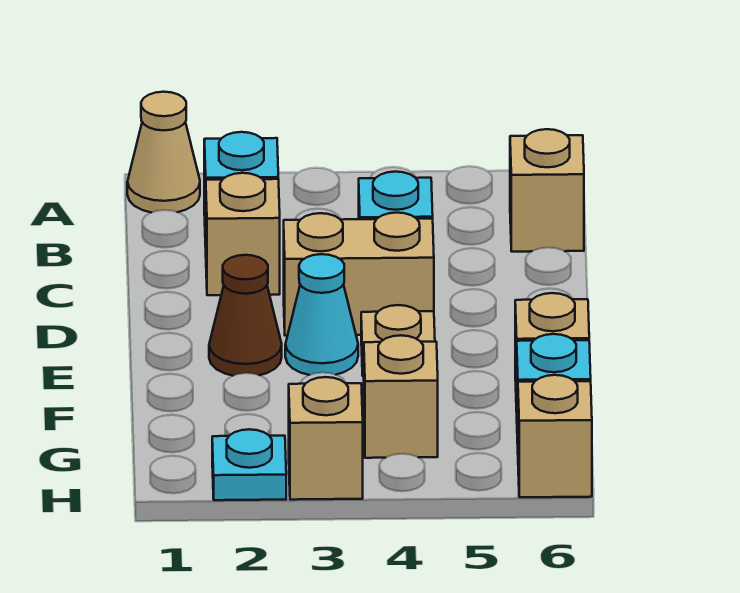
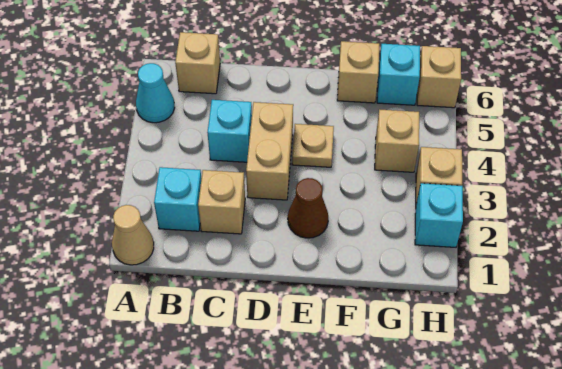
cyan cone E3 level 1 -> cyan cone A5 level 1
cyan plate H2 level 1 -> cyan brick H2 level 1

